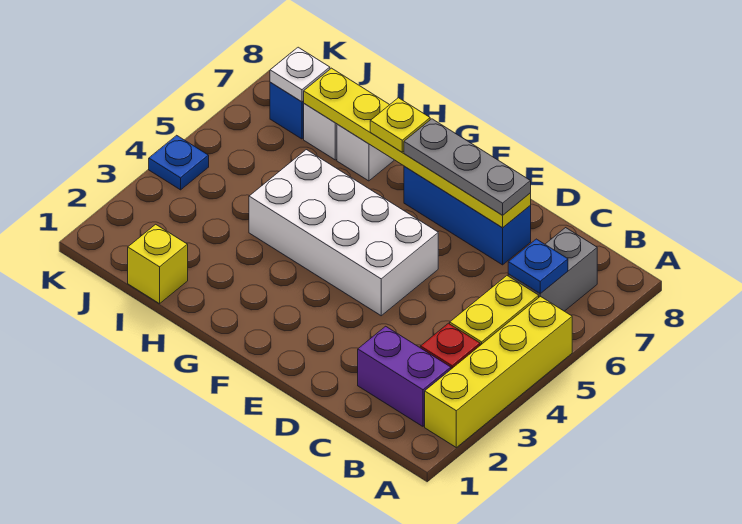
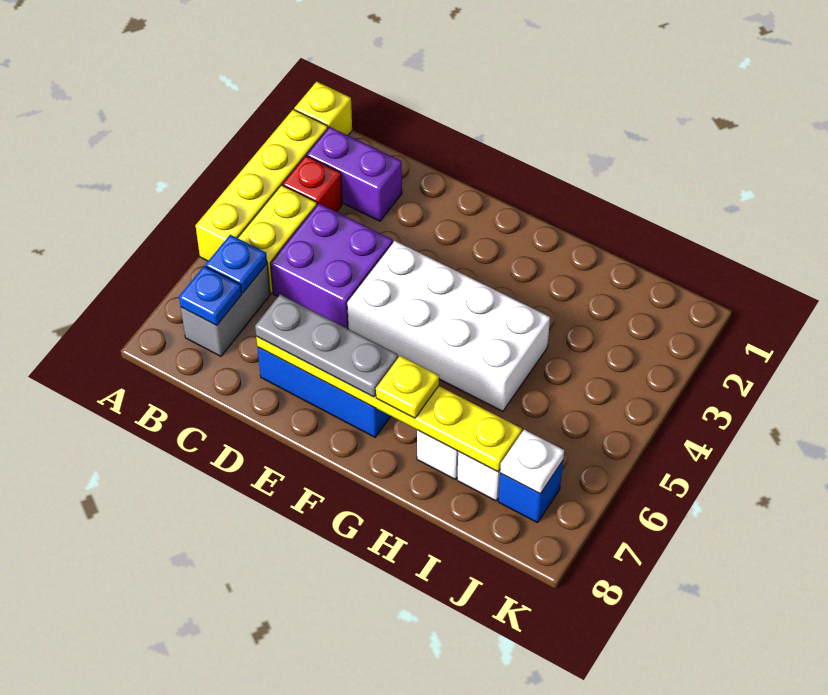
none -> purple brick C4:D5 level 1
yellow brick I1 level 1 -> yellow brick A1 level 1
blue plate K4 level 1 -> blue plate B7 level 2

